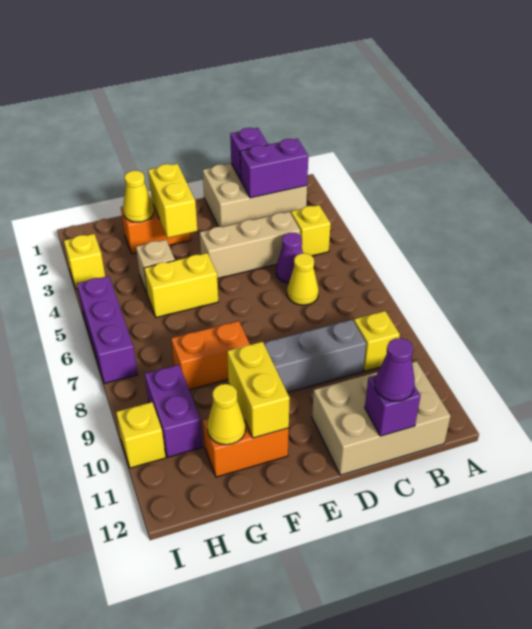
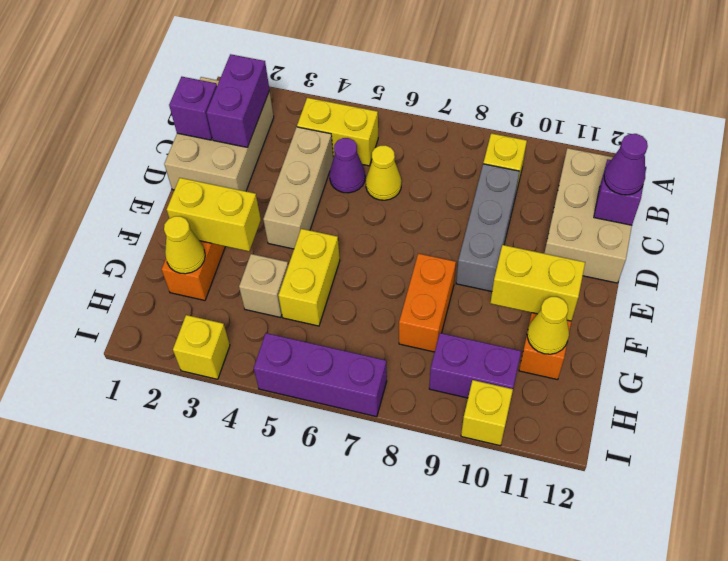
yellow brick B4 level 1 -> yellow brick B4:B5 level 1

